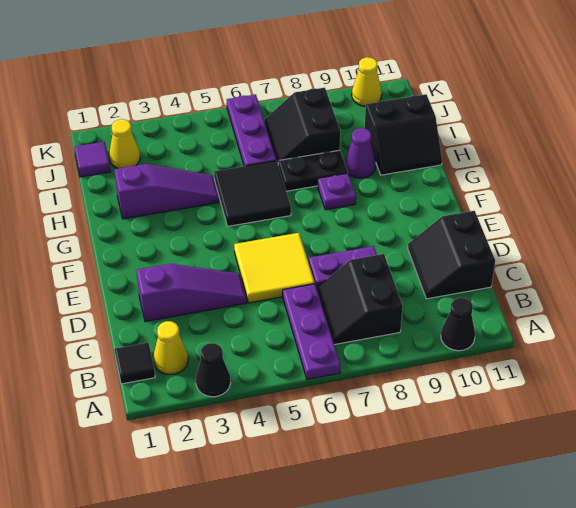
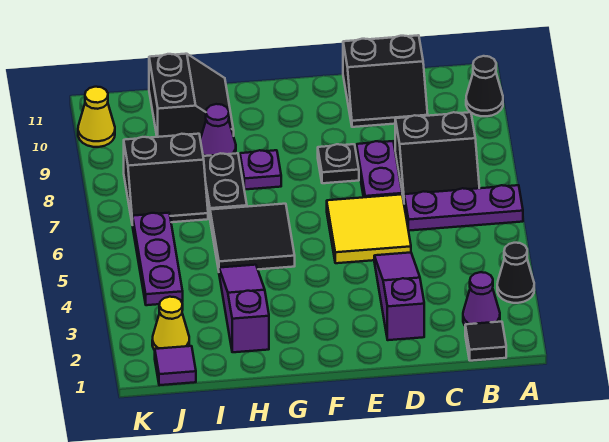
yellow cone B2 level 1 -> purple cone B2 level 1
none -> black plate E8 level 1
purple plate I6:K6 level 1 -> purple plate J4:J6 level 1

